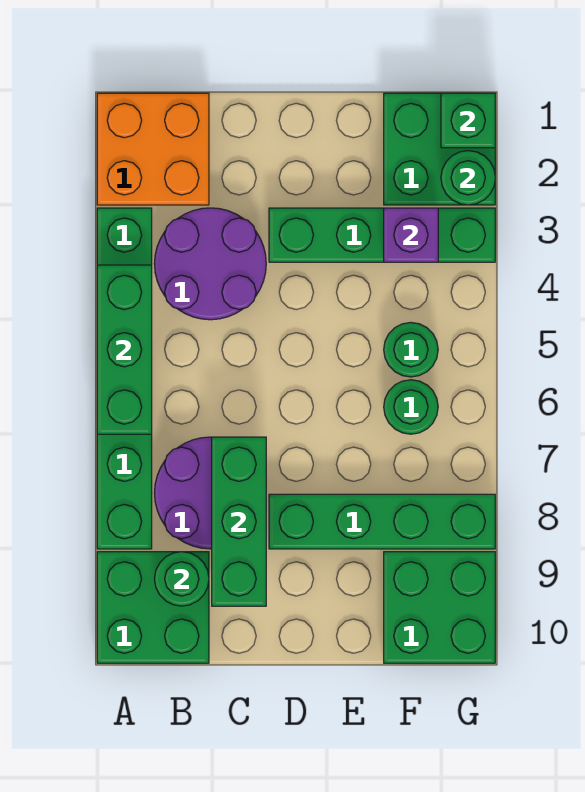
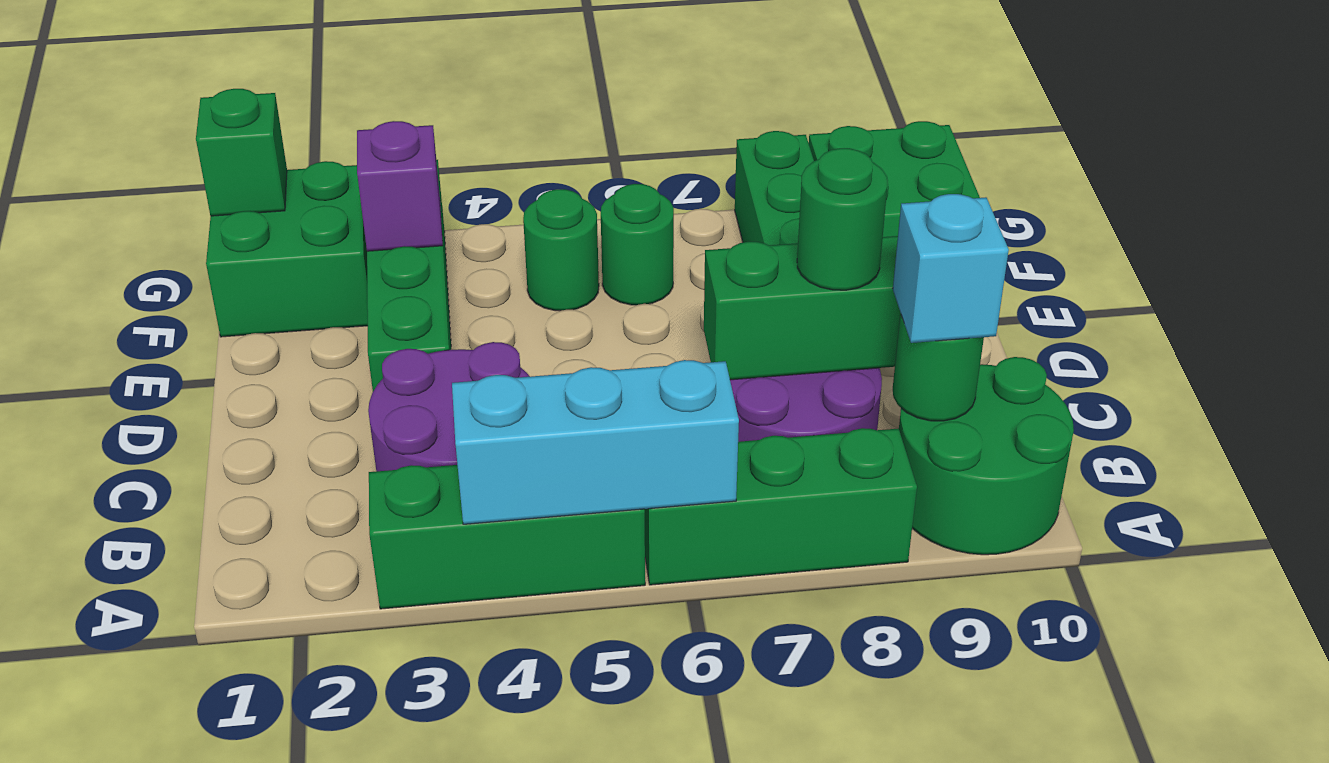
orange brick A1:B2 level 1 -> none
green brick A4:A6 level 2 -> cyan brick A4:A6 level 2
green brick A9:B10 level 1 -> green round brick A9:B10 level 1
none -> cyan brick B9 level 3
green round brick G2 level 2 -> green round brick C8 level 3

